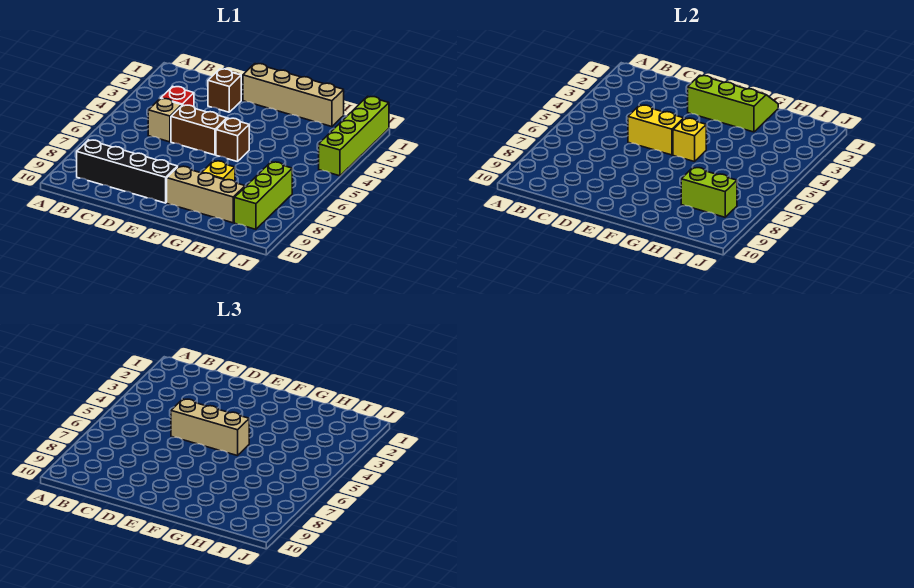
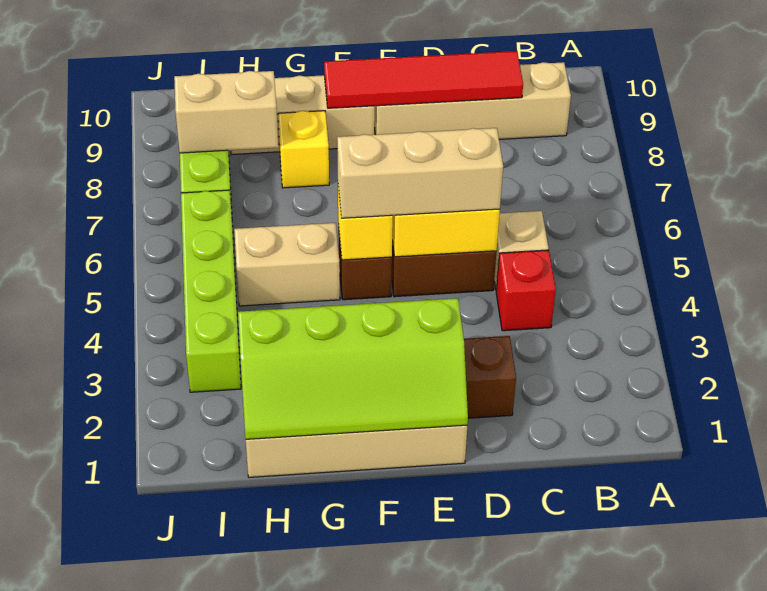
black brick B9:E9 level 1 -> tan brick B9:E9 level 1
none -> red tile C9:F9 level 2
lime slope E1:G2 level 2 top 2 -> lime slope E1:H2 level 2 top 2
none -> tan brick G5:H5 level 1
lime brick H8:I8 level 2 -> tan brick H8:I8 level 2
lime brick J1:J4 level 1 -> lime brick I3:I6 level 1

